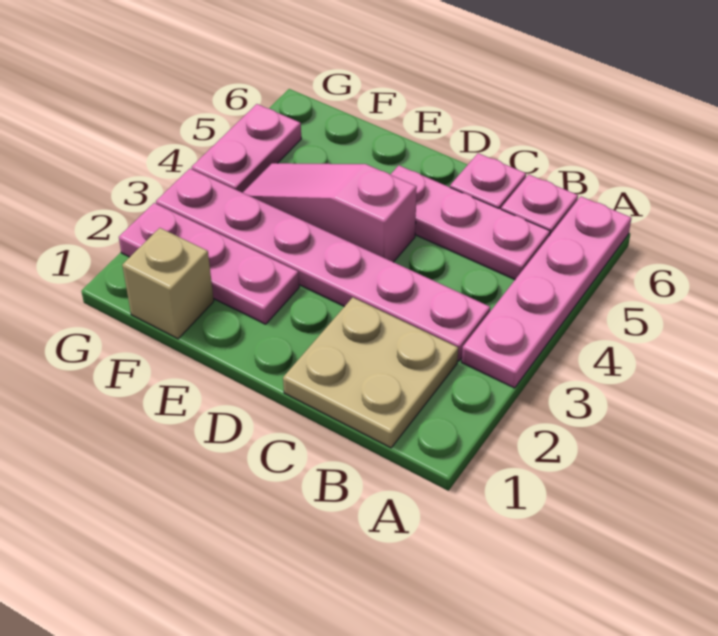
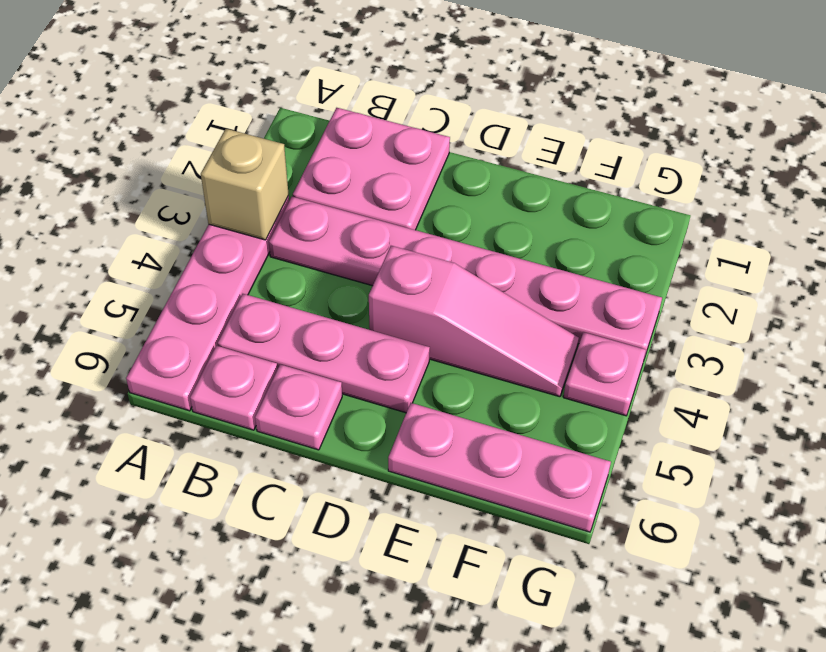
tan plate B1:C2 level 1 -> pink plate B1:C2 level 1
pink plate E2:G2 level 1 -> pink plate E6:G6 level 1
tan brick F1 level 1 -> tan brick A3 level 2
pink plate G4:G5 level 1 -> pink plate G4 level 1

